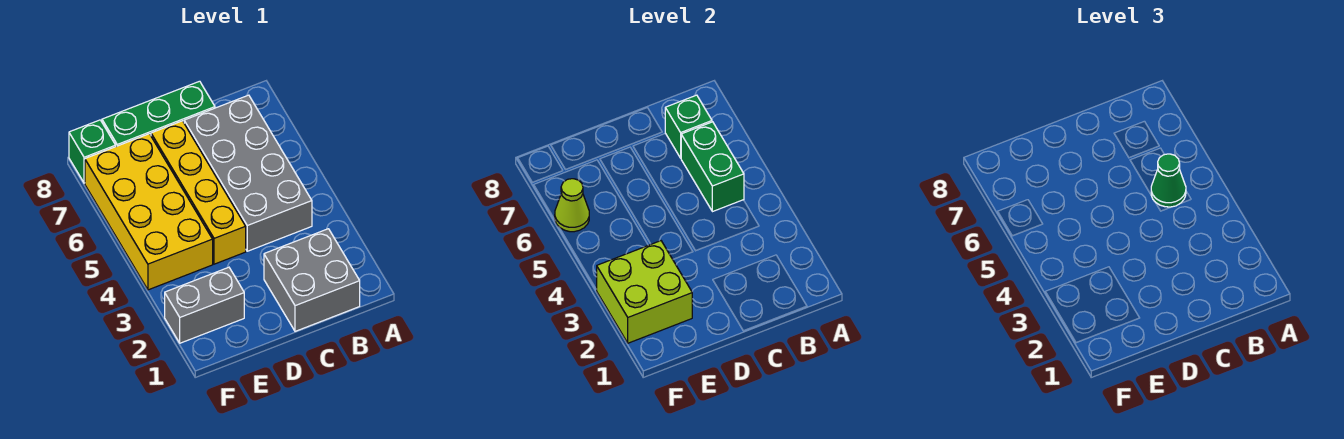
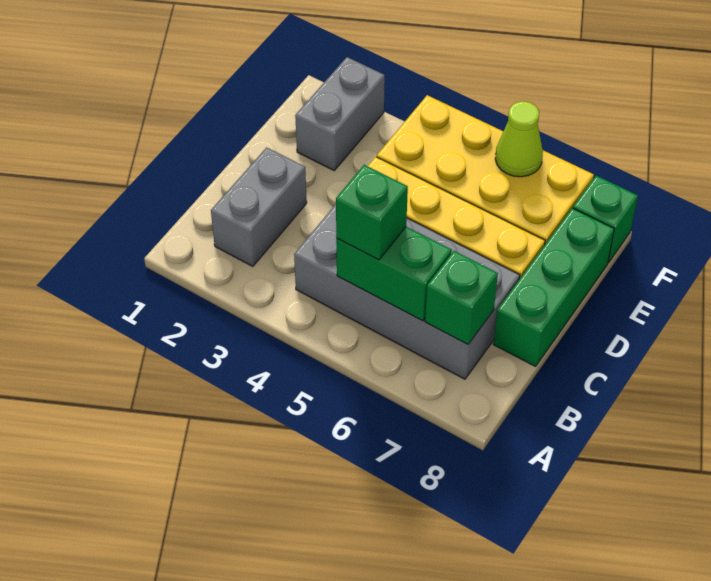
grey brick B1:C2 level 1 -> grey brick B2:C2 level 1
green cone B5 level 3 -> green brick B5 level 3
lime brick E2:F3 level 2 -> none

